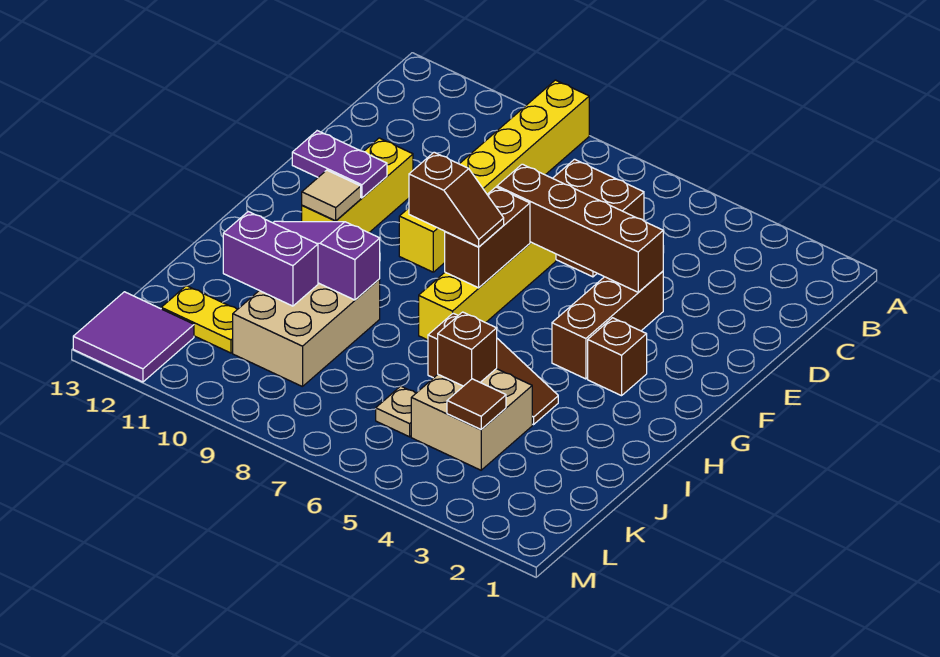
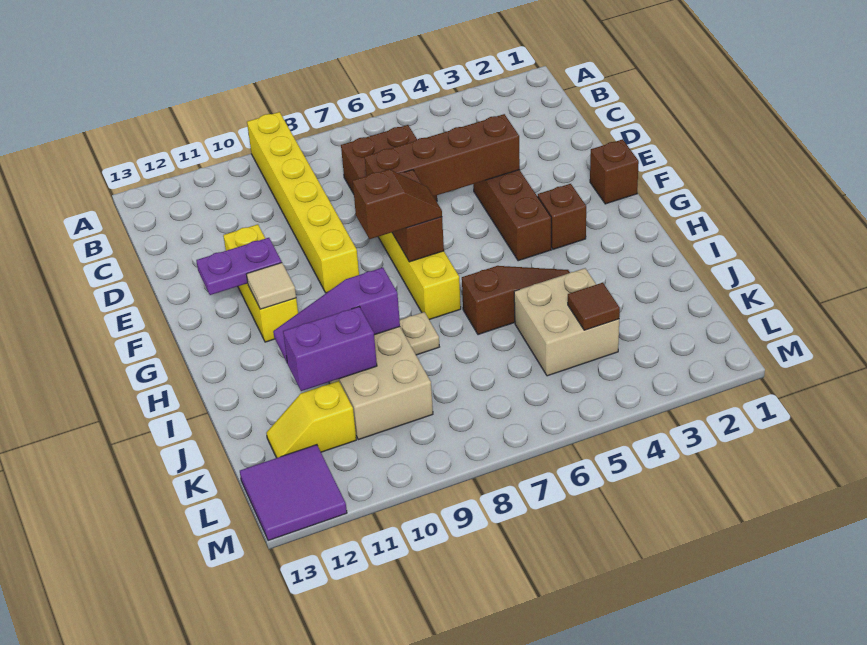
brown brick J5 level 2 -> brown brick F1 level 1
tan plate K6 level 1 -> tan plate I8 level 1
yellow plate K11:K12 level 1 -> yellow slope K11:K12 level 1 top 11

